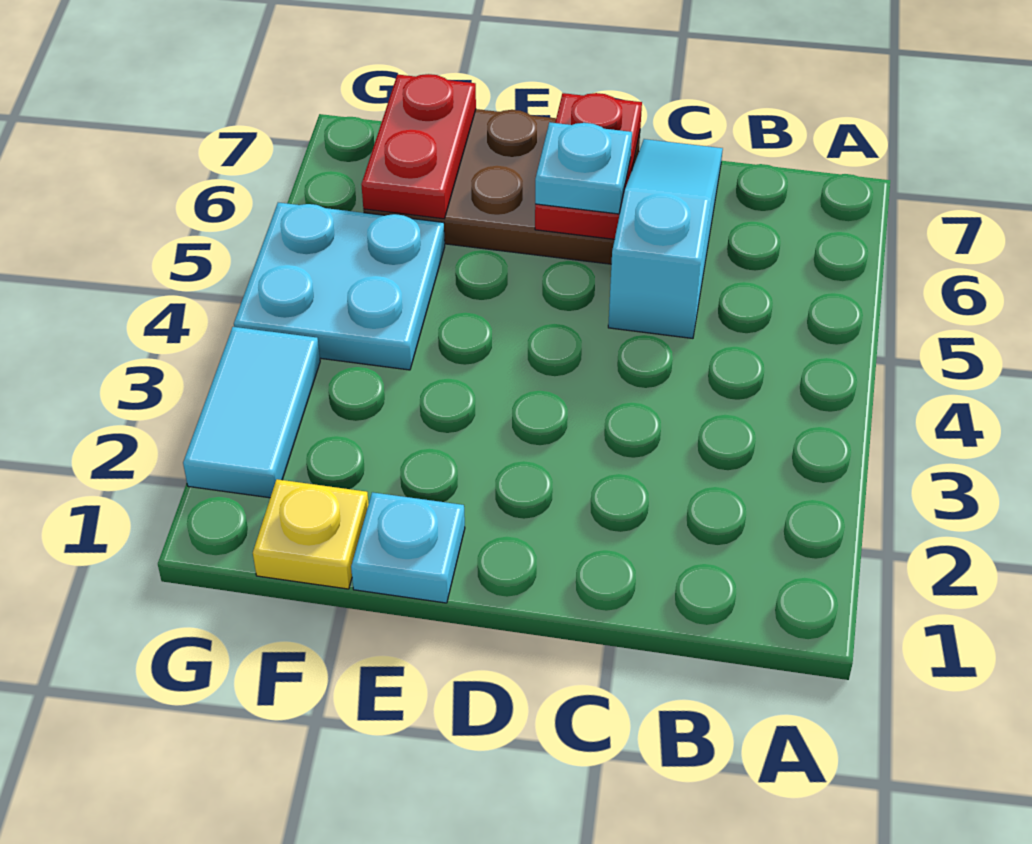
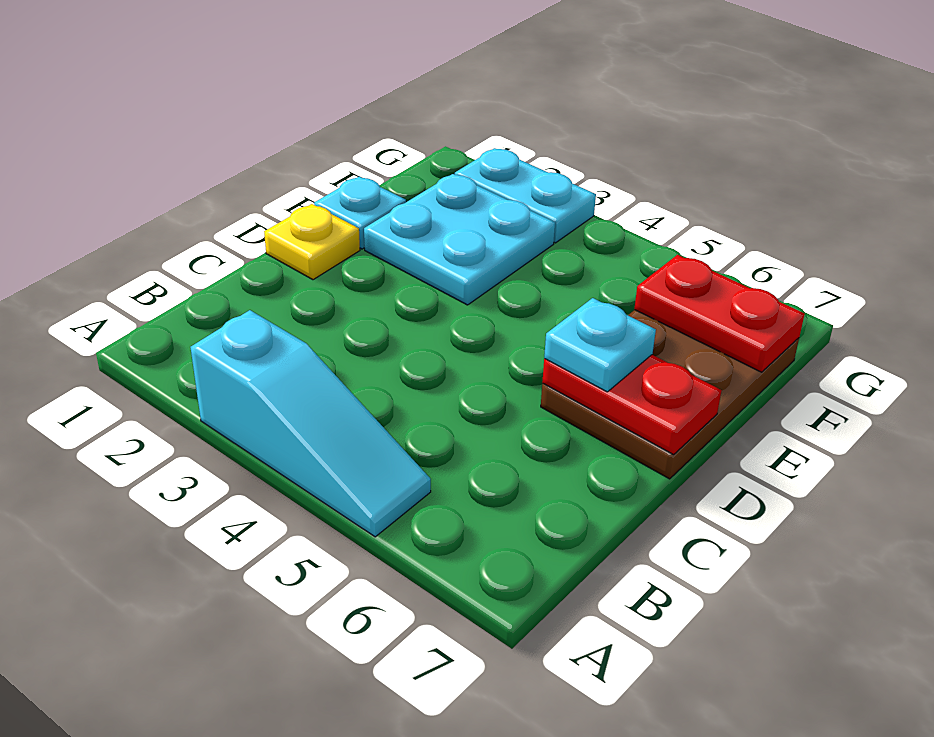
cyan slope C5:C7 level 1 top 5 -> cyan slope A3:A5 level 1 top 3
yellow plate F1 level 1 -> yellow plate D1 level 1
cyan plate F4:G5 level 1 -> cyan plate E2:F3 level 1
cyan tile G2:G3 level 1 -> cyan plate G2:G3 level 1

